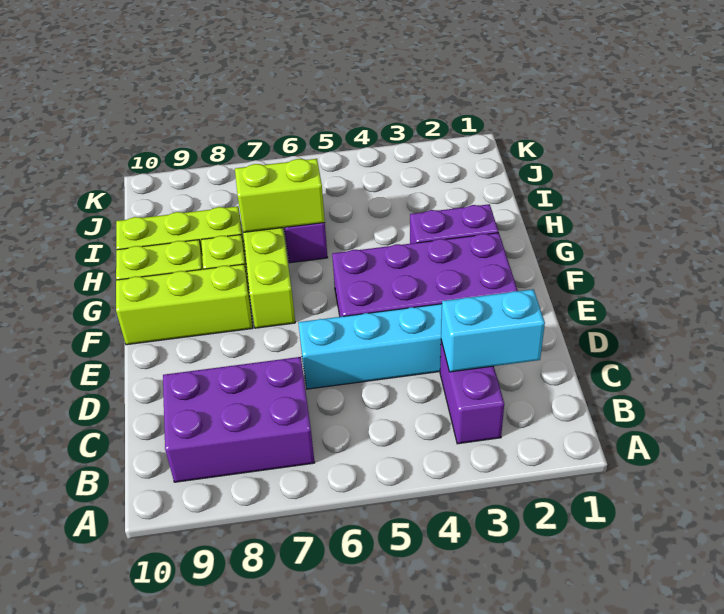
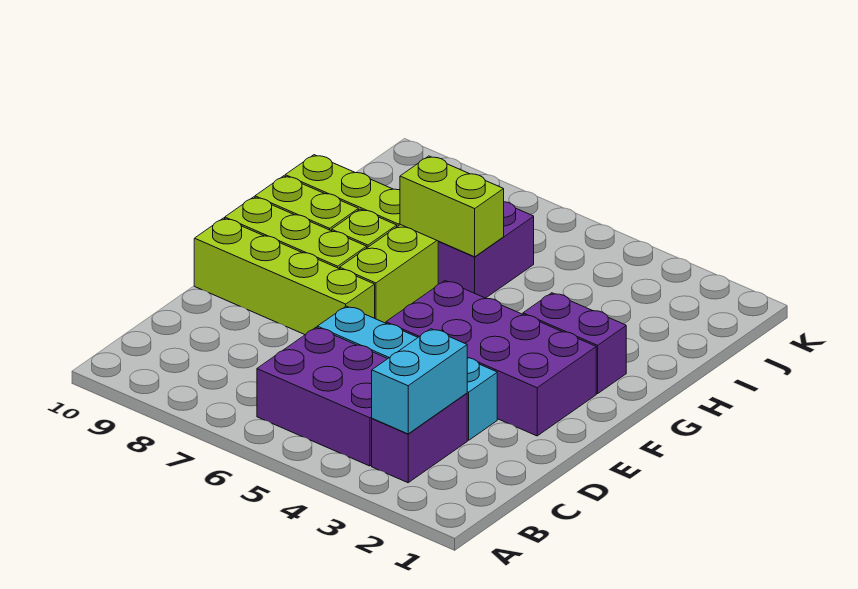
purple brick B7:C9 level 1 -> purple brick B4:C6 level 1
cyan brick C2:C3 level 2 -> cyan brick B3:C3 level 2
none -> lime brick E7:E10 level 1

